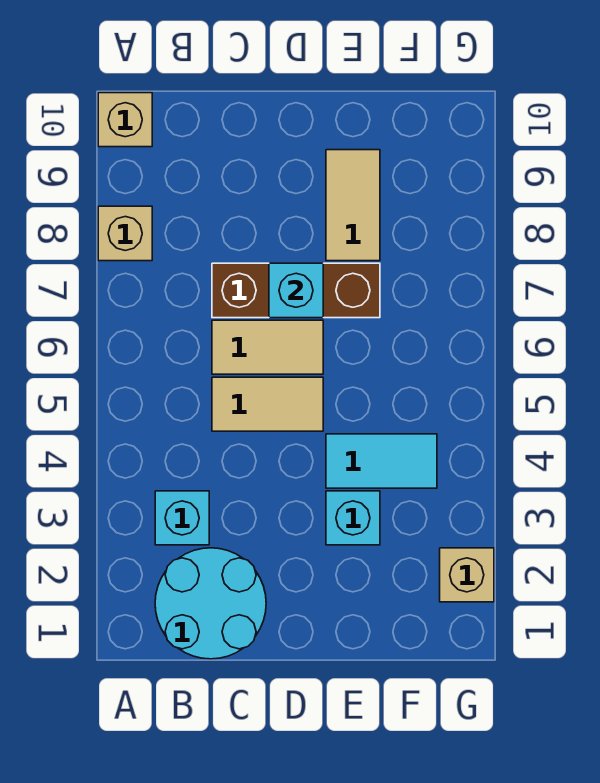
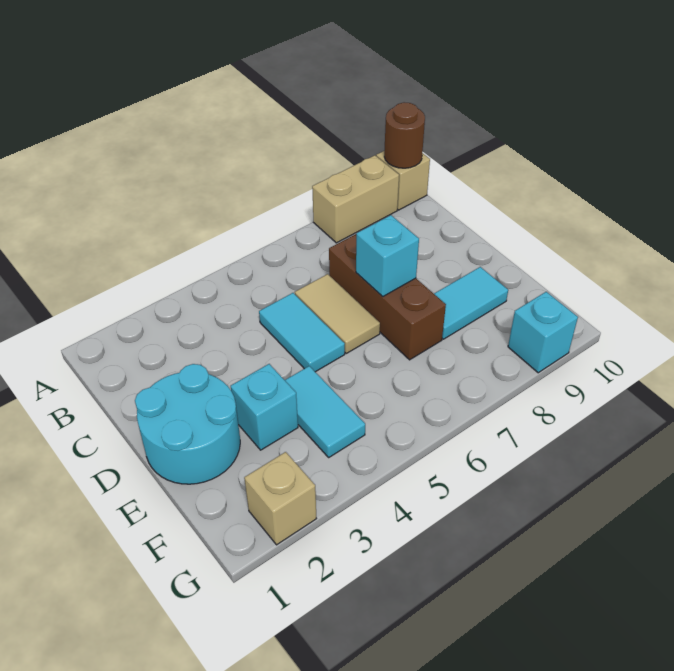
tan brick A8 level 1 -> tan brick A8:A9 level 1
none -> brown round brick A10 level 2
cyan round brick B1:C2 level 1 -> cyan round brick D1:E2 level 1
cyan brick B3 level 1 -> cyan brick G9 level 1
tan tile C5:D5 level 1 -> cyan tile C5:D5 level 1
tan tile E8:E9 level 1 -> cyan tile E8:E9 level 1

